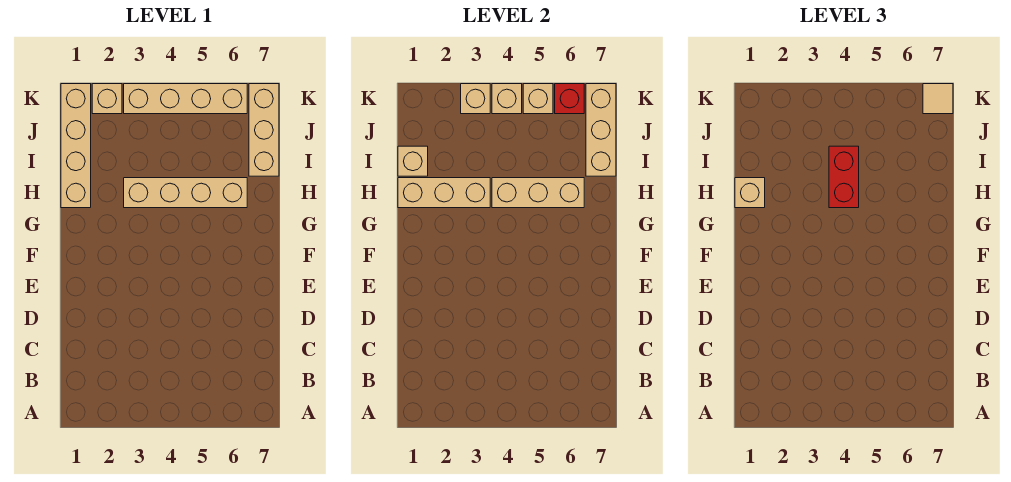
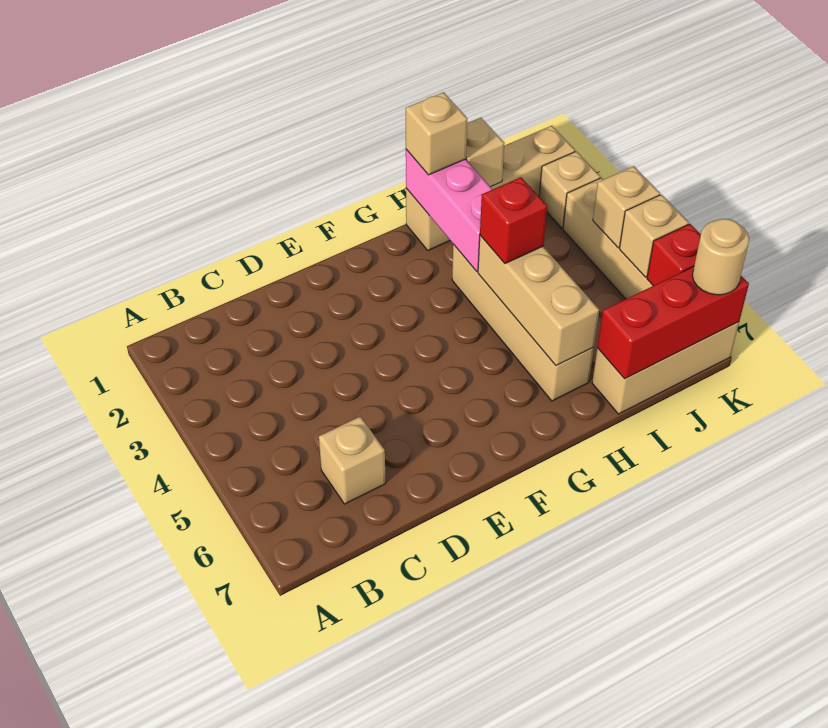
tan brick H1:H3 level 2 -> pink brick H1:H3 level 2
red brick H4:I4 level 3 -> red brick H4 level 3
tan brick I7:K7 level 2 -> red brick I7:K7 level 2
tan brick K3 level 2 -> tan brick C6 level 1
tan tile K7 level 3 -> tan round brick K7 level 3

